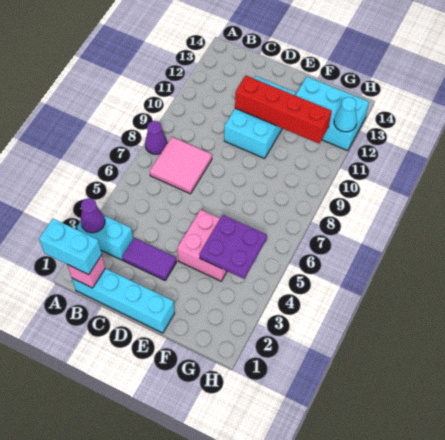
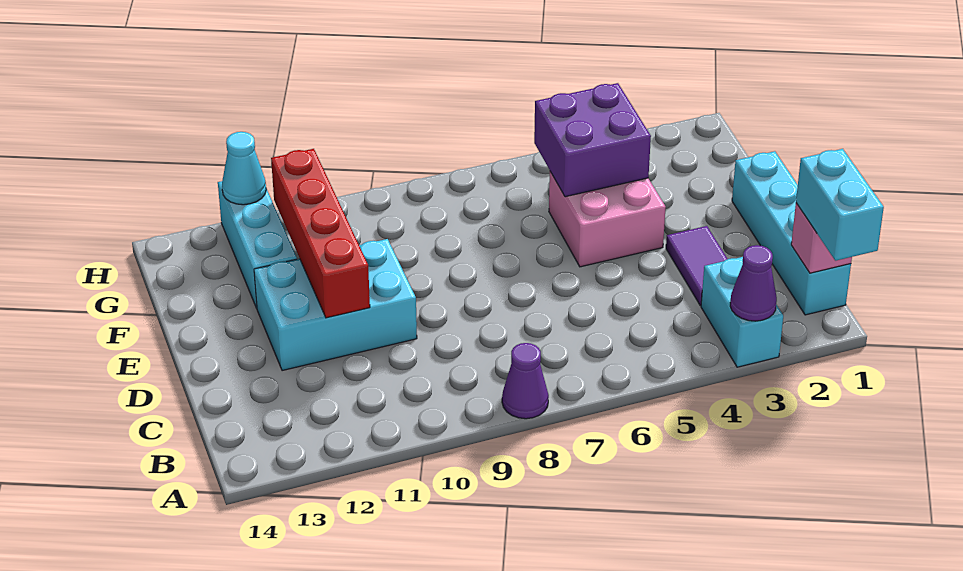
pink tile B7:C8 level 1 -> none
purple plate F4:G5 level 2 -> purple brick F4:G5 level 2
cyan brick F12:H13 level 1 -> cyan brick F12:H12 level 1

